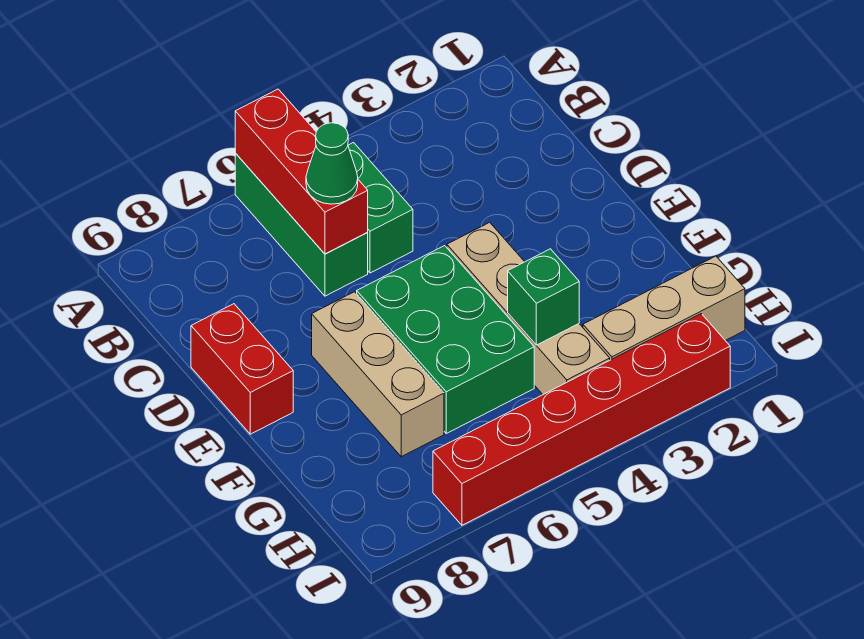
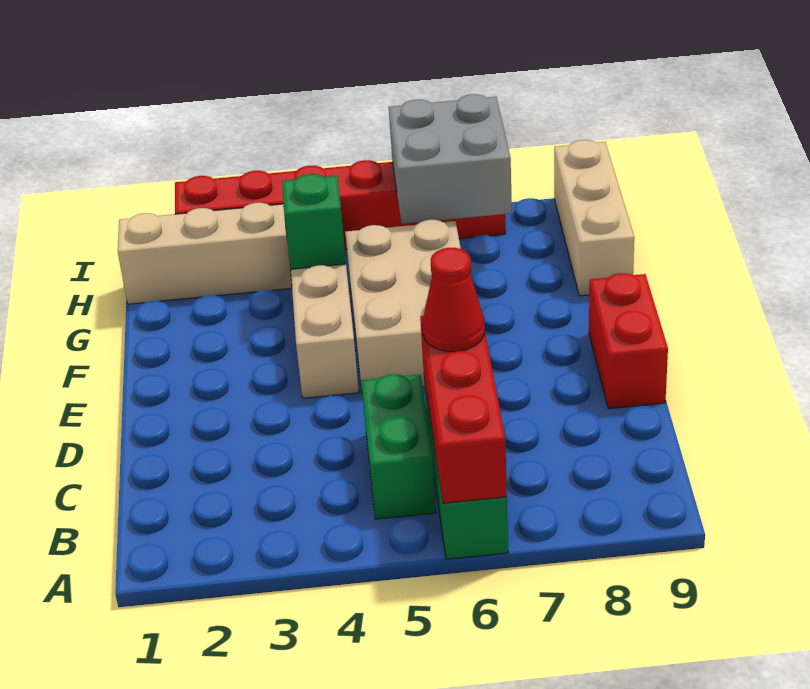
green cone C6 level 3 -> red cone C6 level 3
green brick E5:G6 level 1 -> tan brick E5:G6 level 1
tan brick E7:G7 level 1 -> tan brick G9:I9 level 1
none -> grey brick H6:I7 level 2

